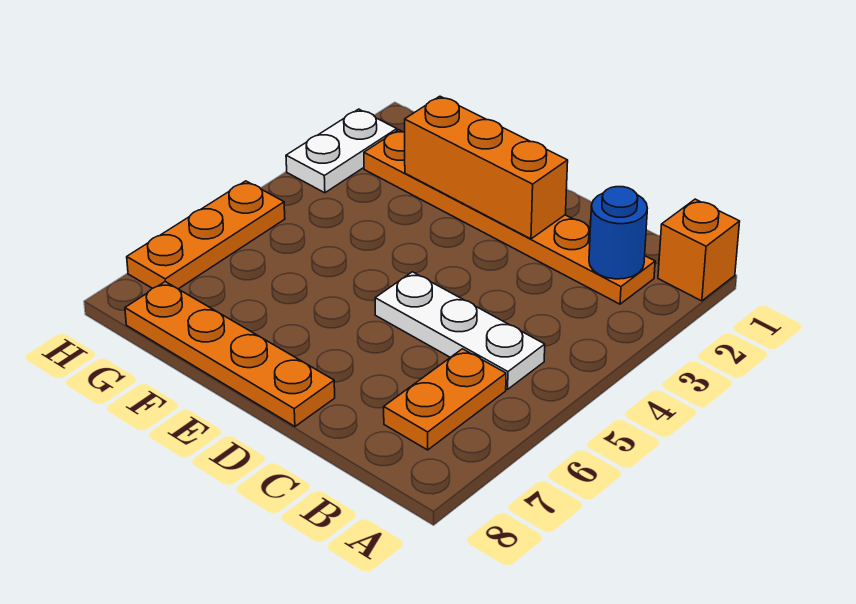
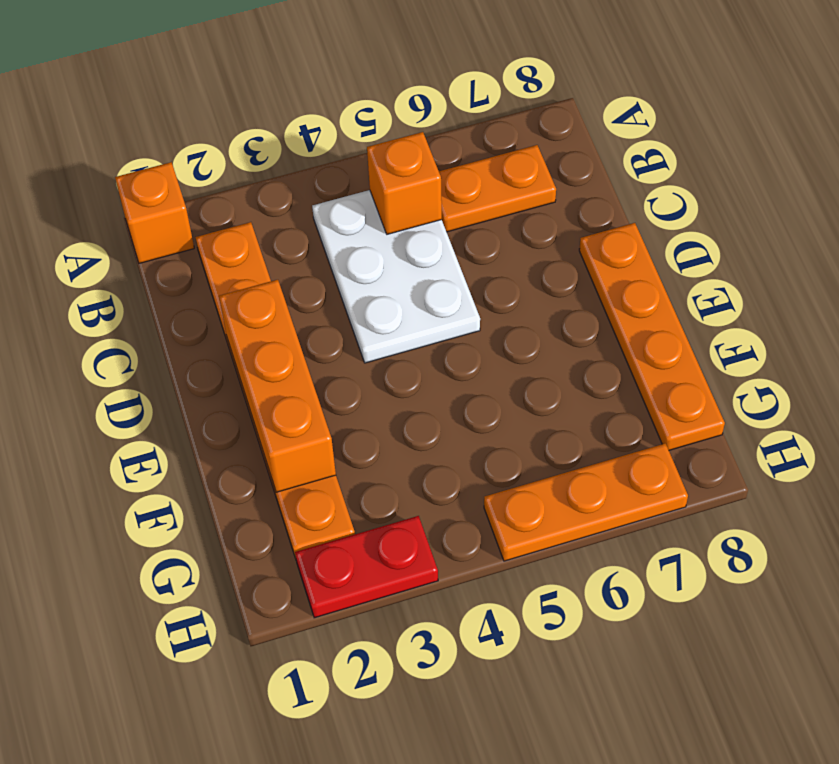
blue round brick B2 level 2 -> none
white plate B5:D5 level 1 -> white plate B4:D5 level 1
none -> orange brick B5 level 2
white plate H2:H3 level 1 -> red plate H2:H3 level 1

